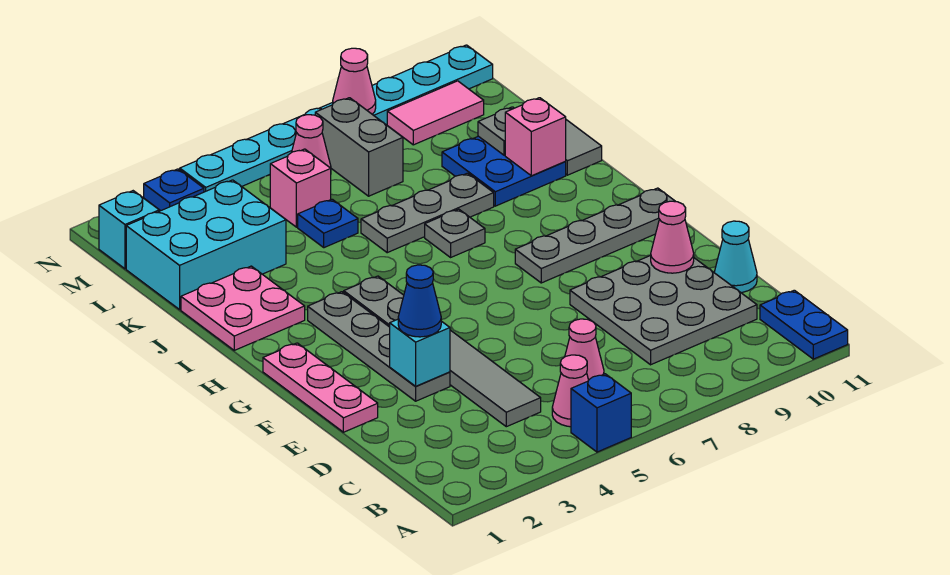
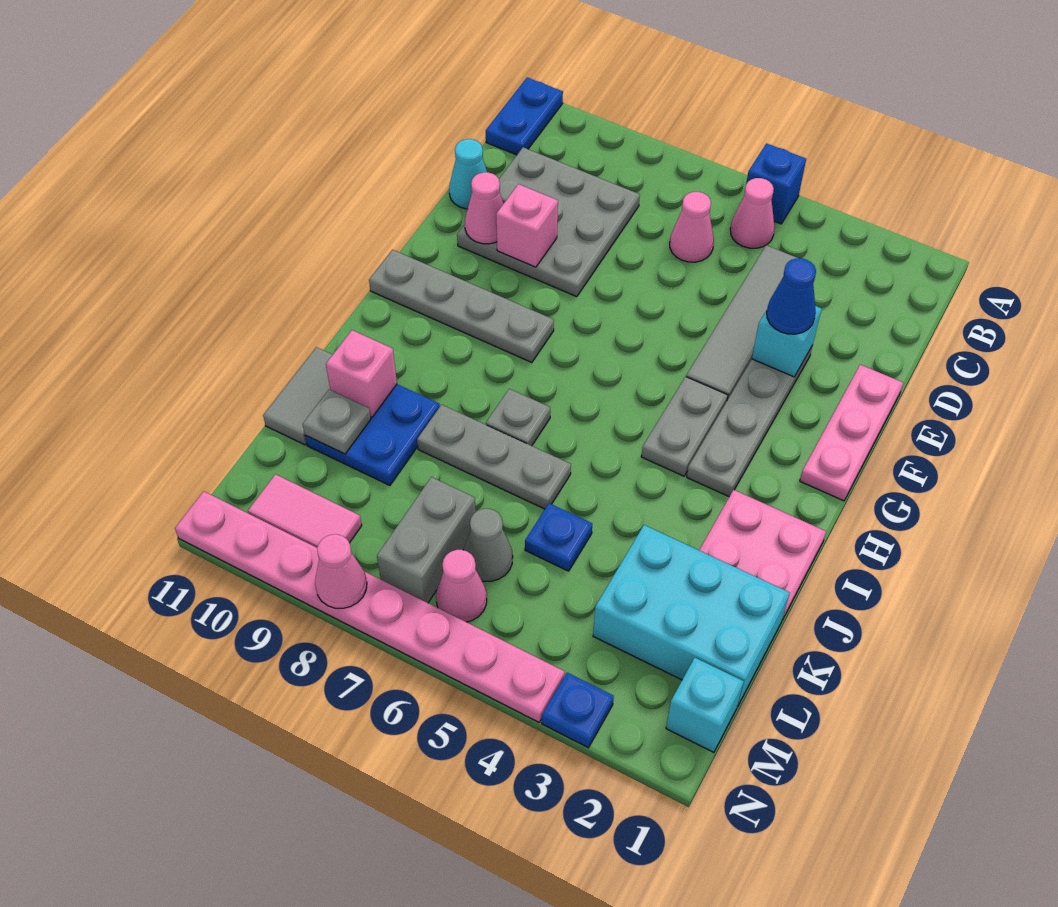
pink brick L5 level 1 -> pink brick E9 level 2
none -> grey cone L6 level 1
cyan plate N4:N11 level 1 -> pink plate N4:N11 level 1

